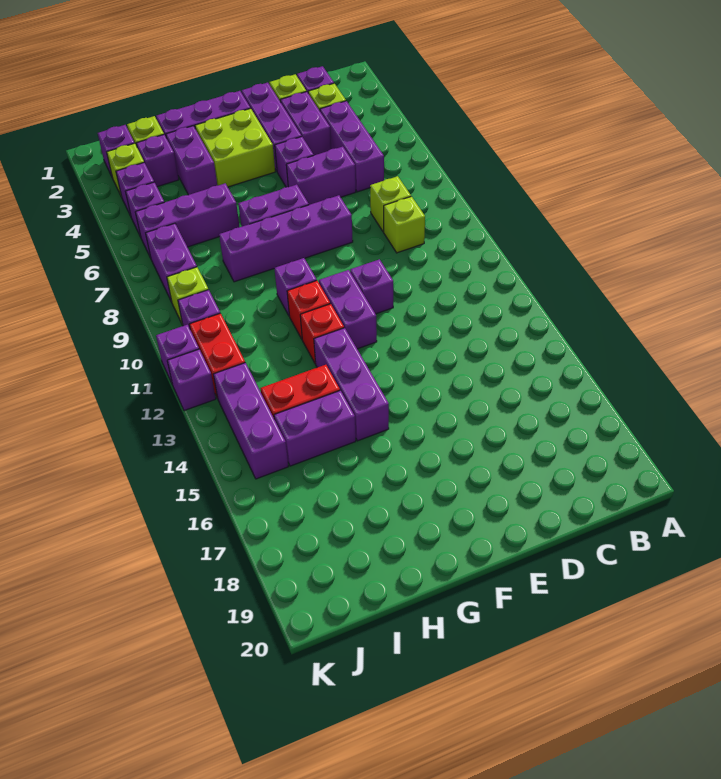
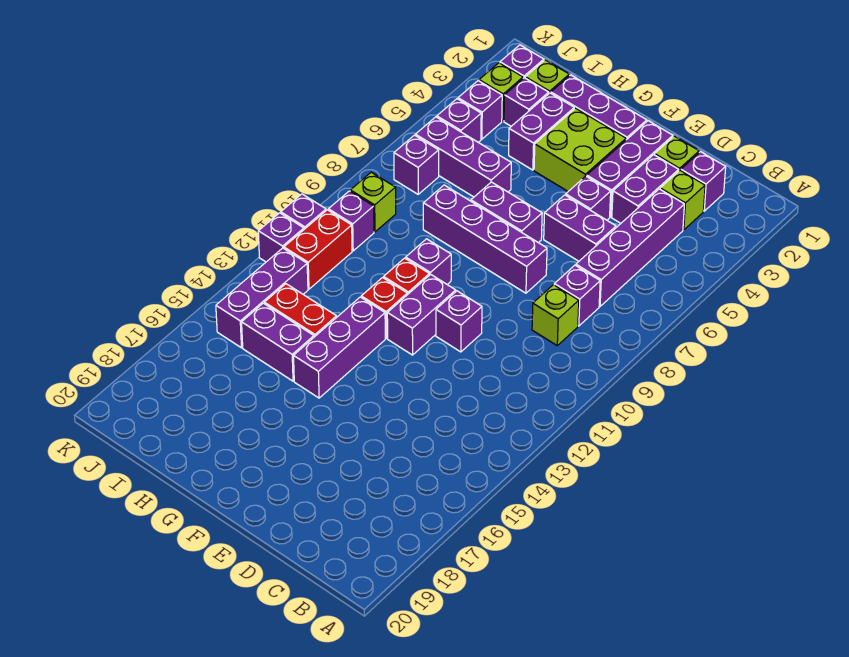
purple brick C4:C6 level 1 -> purple brick C4:C7 level 1
lime brick C8 level 1 -> purple brick C8 level 1
purple brick J7:J8 level 1 -> purple brick J7 level 1

